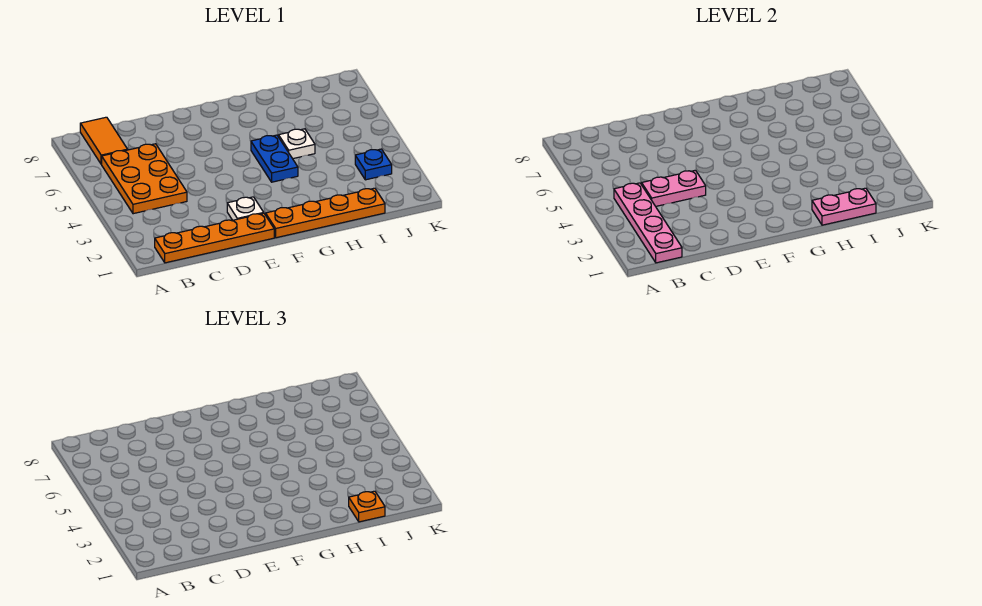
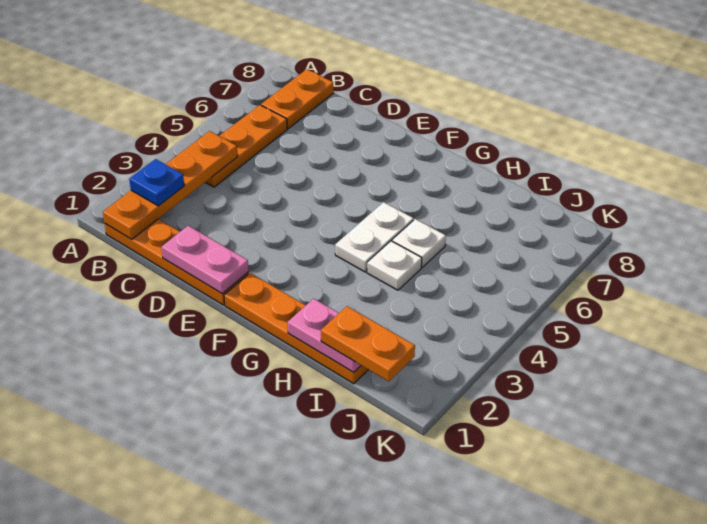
pink plate B1:B4 level 2 -> orange plate B1:B4 level 2
orange plate B4:C6 level 1 -> orange plate B4:B6 level 1
orange tile B7:B8 level 1 -> orange plate B7:B8 level 1
pink plate C4:D4 level 2 -> pink plate D1:E1 level 2
white plate E2 level 1 -> white plate H4 level 1
blue plate G4:G5 level 1 -> white plate G4:G5 level 1
orange plate I1 level 3 -> orange plate I1:J1 level 3
blue plate J3 level 1 -> blue plate B2 level 3

